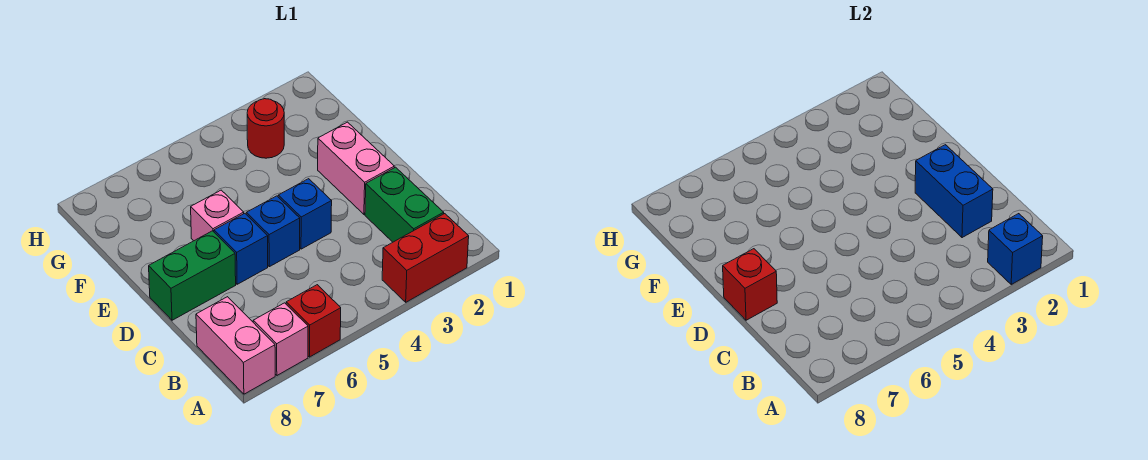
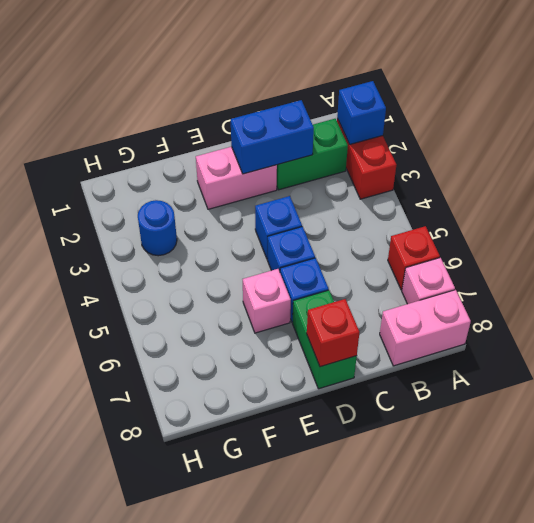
red round brick G3 level 1 -> blue round brick G3 level 1

